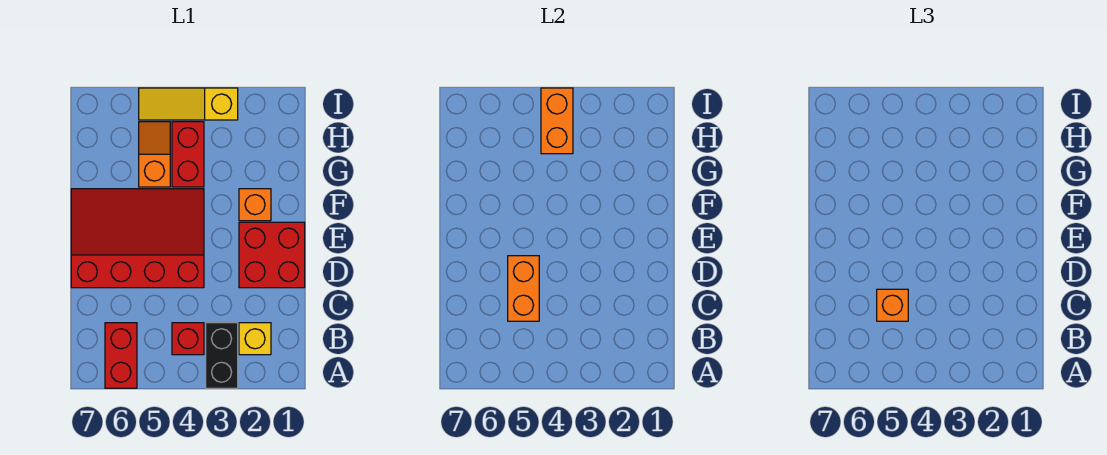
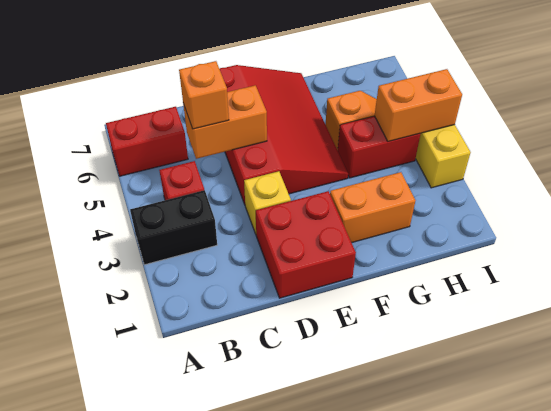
yellow brick B2 level 1 -> yellow brick D3 level 1
orange brick F2 level 1 -> orange brick F2:G2 level 1

